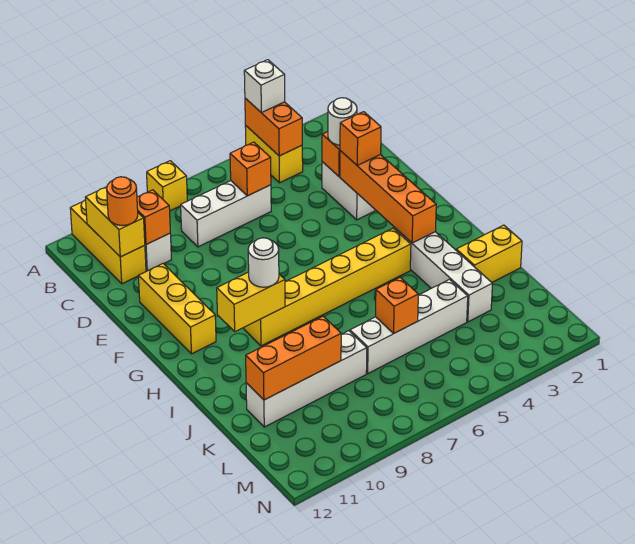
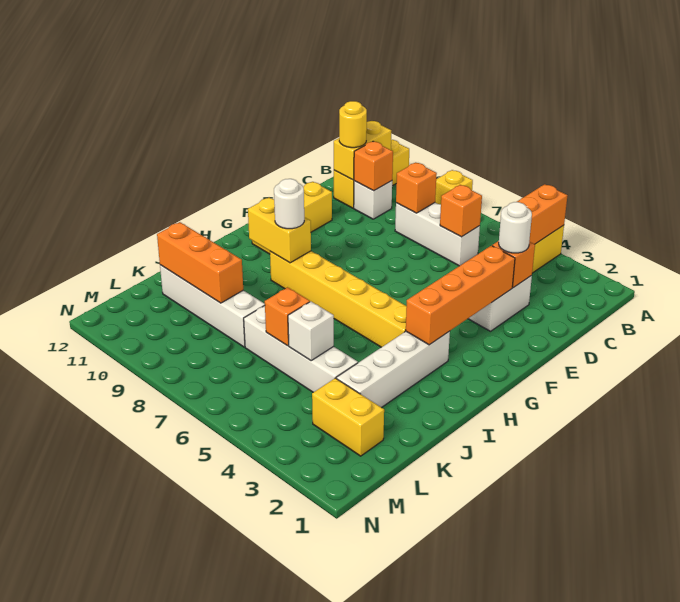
white brick A4 level 3 -> white brick K5 level 2
orange round brick C11 level 3 -> yellow round brick C11 level 3
orange brick E3 level 3 -> orange brick C8 level 2
yellow brick J1:J2 level 1 -> yellow brick L2:L3 level 1

